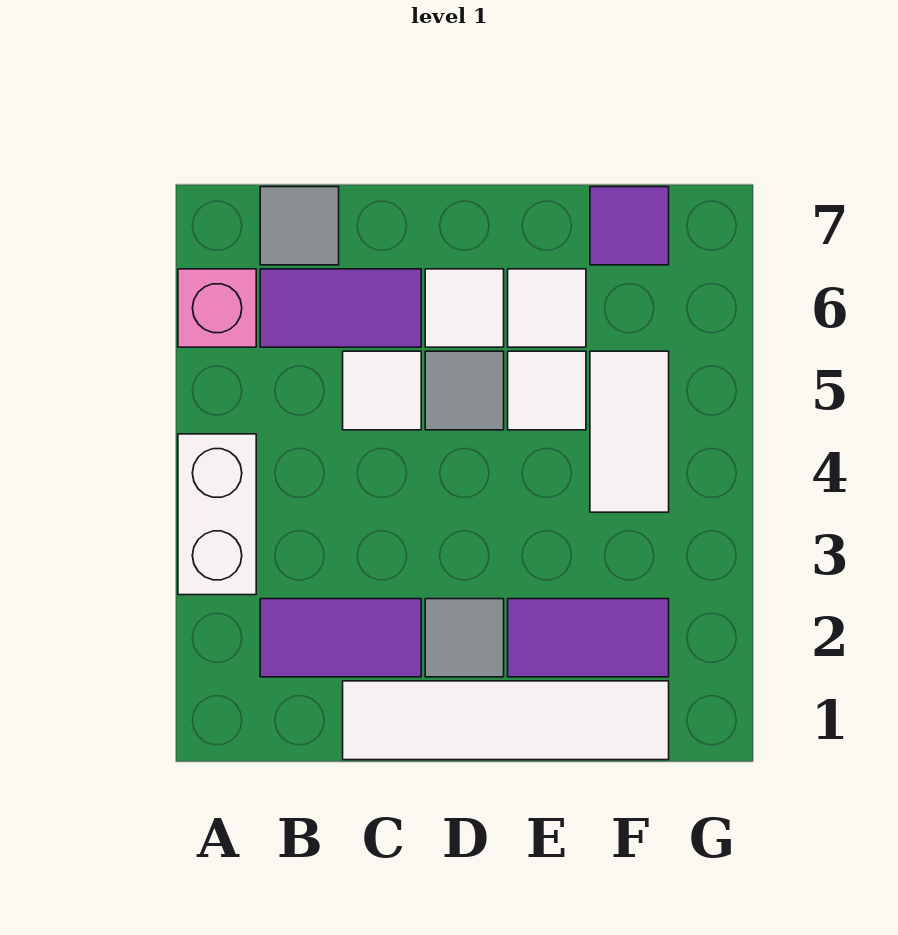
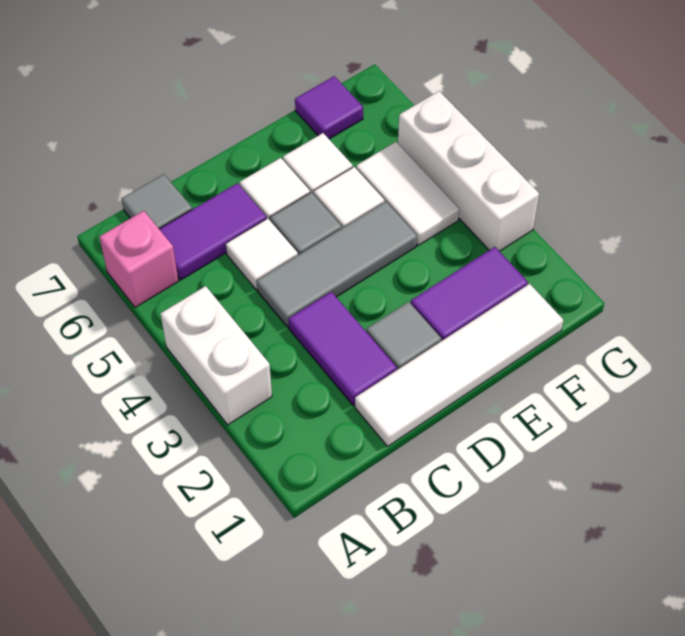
purple tile B2:C2 level 1 -> purple tile C2:C3 level 1
none -> grey tile C4:E4 level 1
none -> white brick G3:G5 level 1

